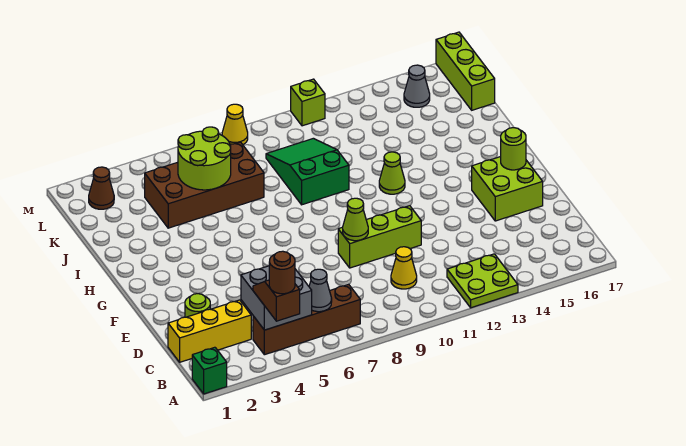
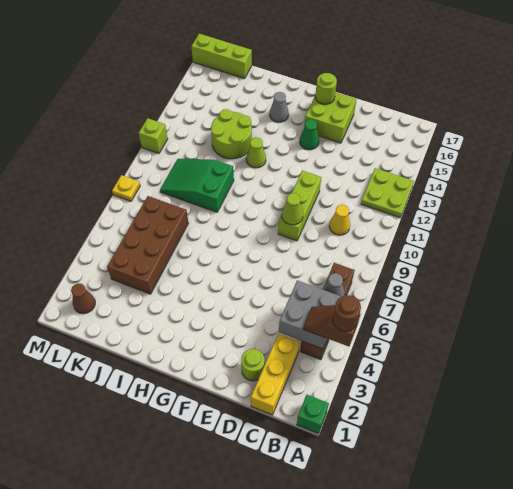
none -> green cone F14 level 1
lime round brick J5:K6 level 2 -> lime round brick I12:J13 level 1
grey cone L15 level 1 -> grey cone H15 level 1
yellow cone M8 level 1 -> yellow plate M8 level 1

